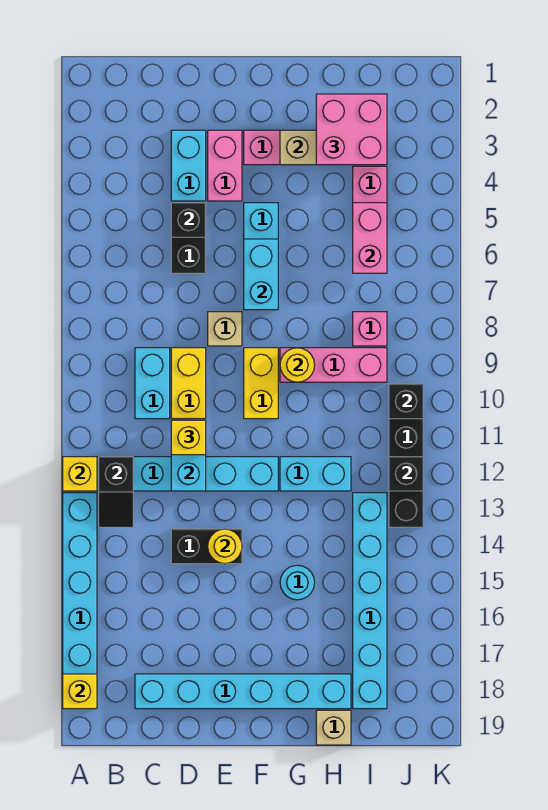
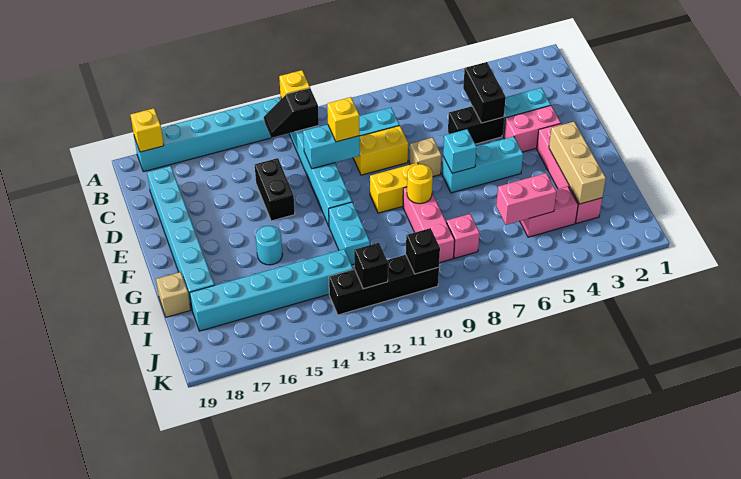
black brick D5 level 2 -> black brick C5:D5 level 2
yellow round brick E14 level 2 -> none
cyan brick F6:F7 level 2 -> cyan brick F7 level 2
pink brick H2:I3 level 3 -> none

